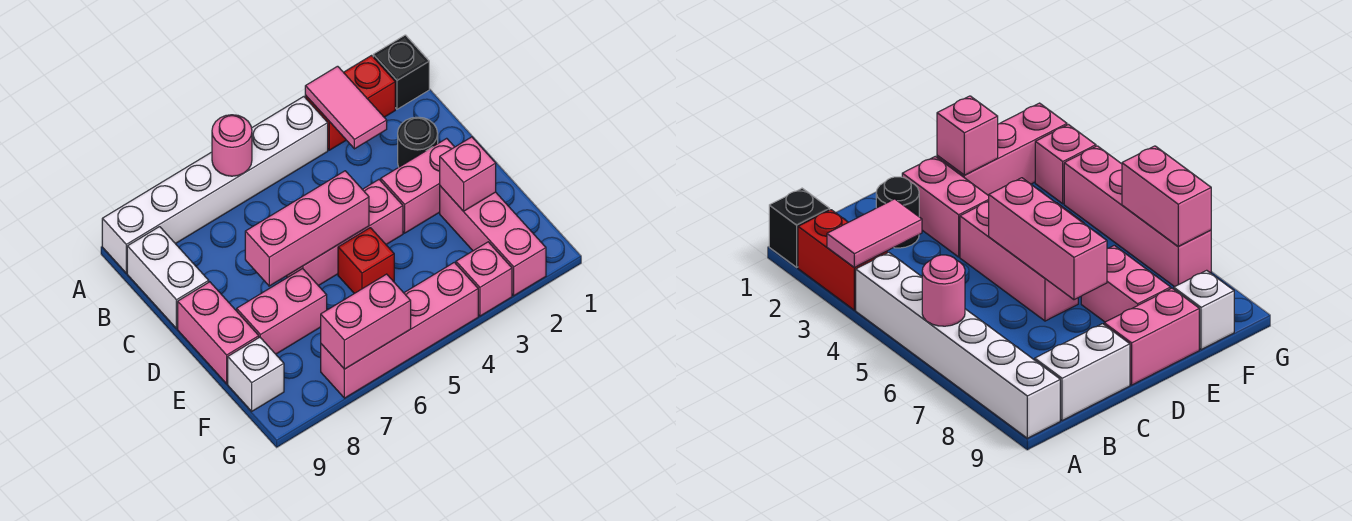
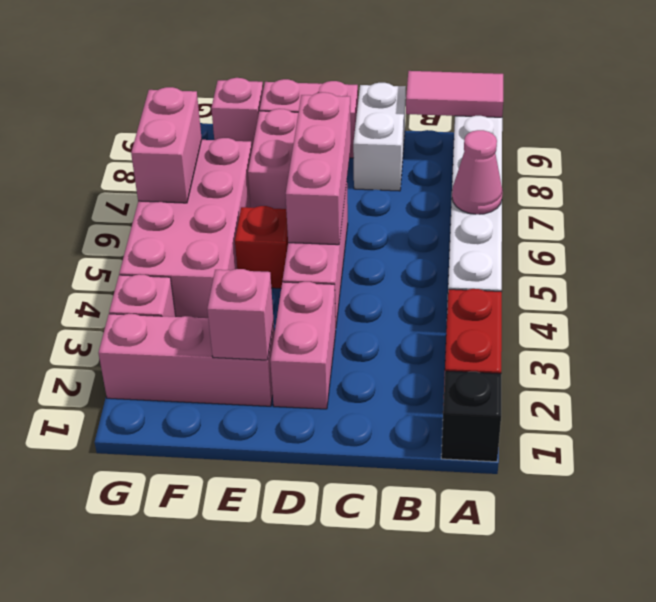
pink tile A3:B3 level 2 -> pink tile A9:B9 level 2
pink round brick A6 level 2 -> pink cone A6 level 2
white brick B9:C9 level 1 -> white brick C8:C9 level 1
black round brick C2 level 1 -> none
white brick F9 level 1 -> pink brick F9 level 1
pink brick G4:G7 level 1 -> pink brick F4:G7 level 1

